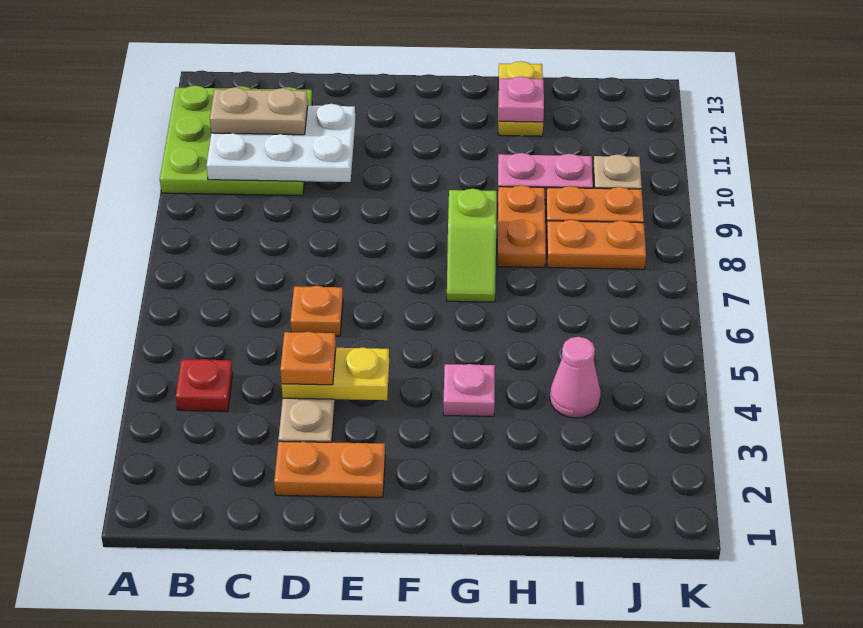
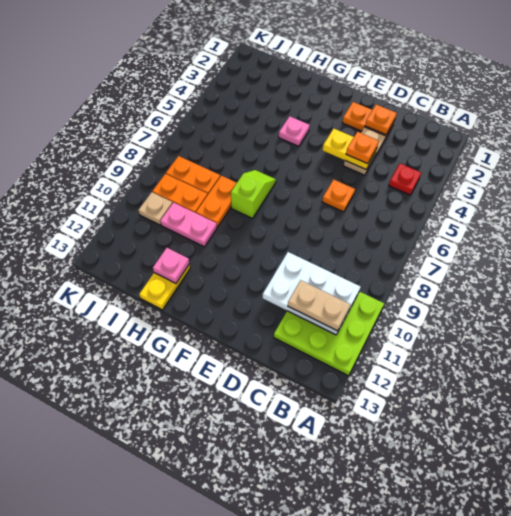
none -> orange plate D2 level 2
pink cone I4 level 1 -> none

